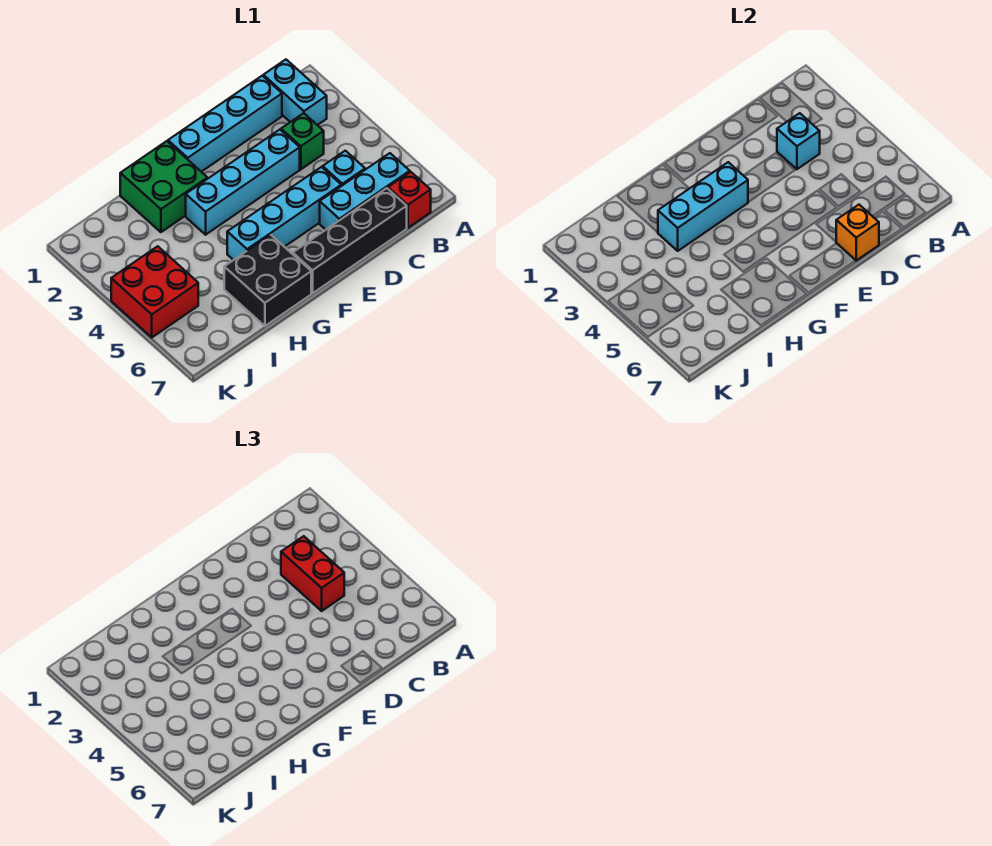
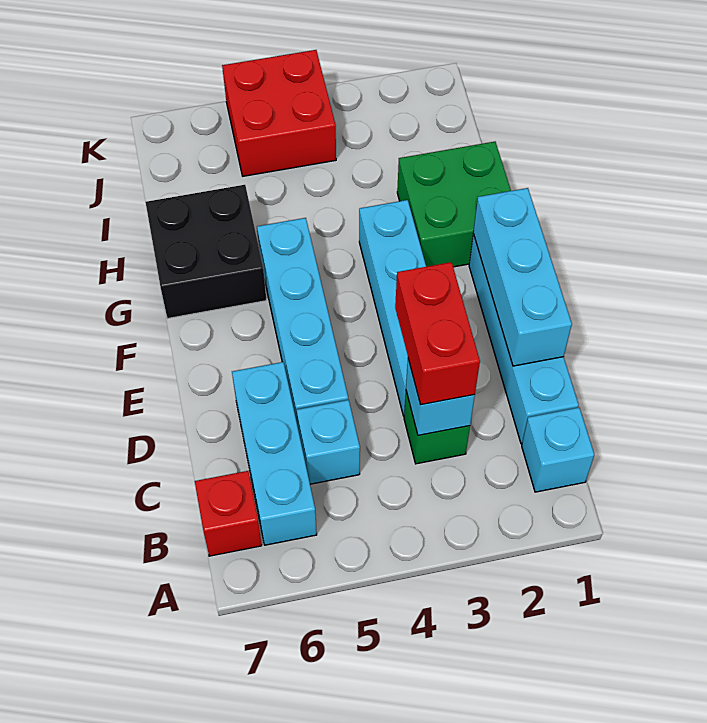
cyan brick B1:B2 level 1 -> cyan brick B1 level 1
red brick C3:C4 level 3 -> red brick C3:D3 level 3
black brick C7:F7 level 1 -> none
orange brick D7 level 2 -> none
cyan brick F3:H3 level 2 -> cyan brick D1:F1 level 2

